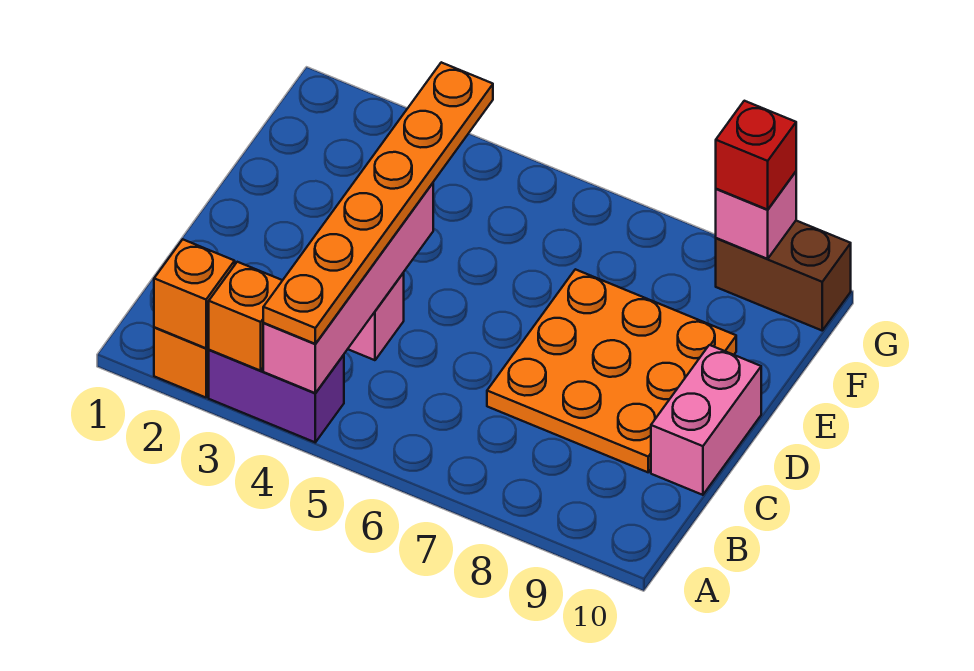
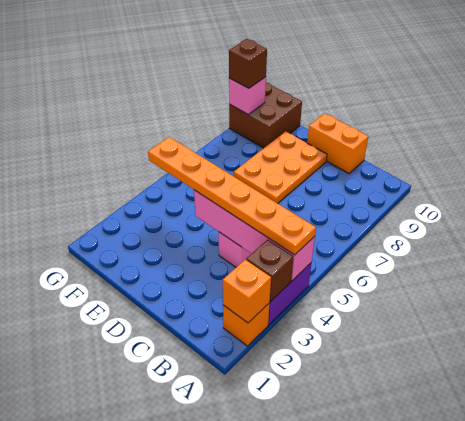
orange brick A3 level 2 -> brown brick A3 level 2
orange plate C7:E9 level 1 -> orange plate D7:E9 level 1
pink brick C10:D10 level 1 -> orange brick C10:D10 level 1
brown brick G9:G10 level 1 -> brown brick F9:G10 level 1
red brick G9 level 3 -> brown brick G9 level 3

